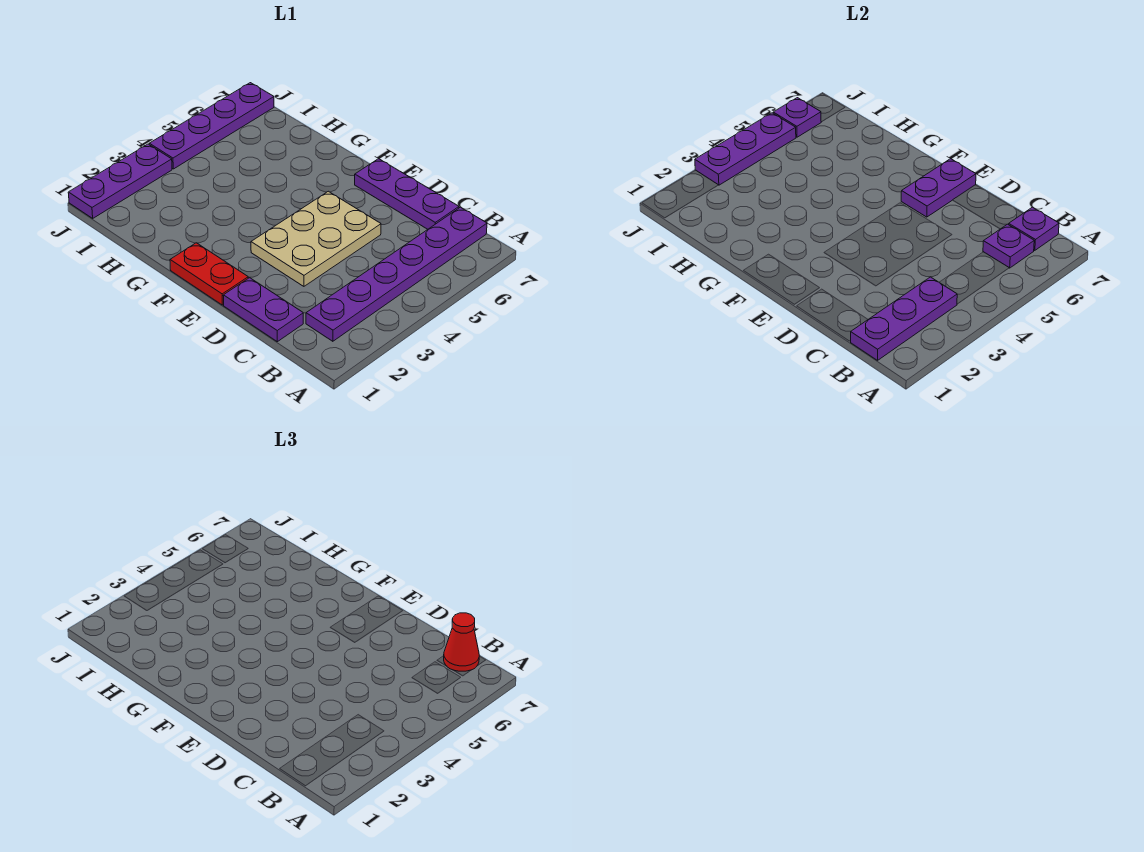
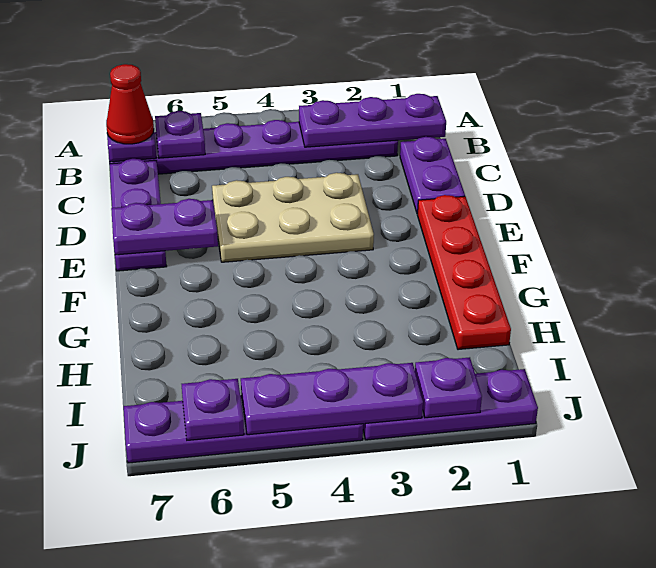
red plate E1:F1 level 1 -> red plate E1:H1 level 1
none -> purple plate J2 level 2

